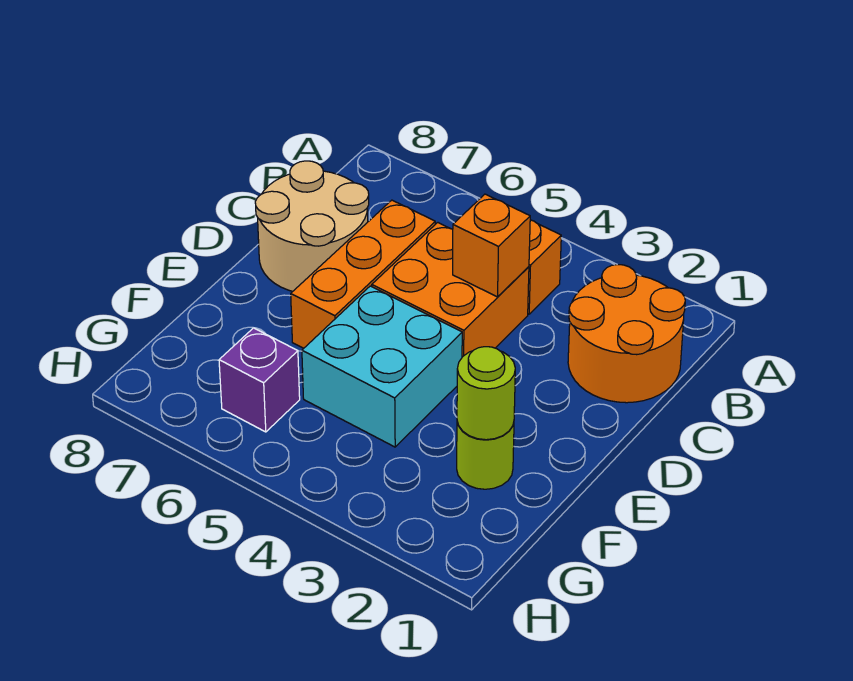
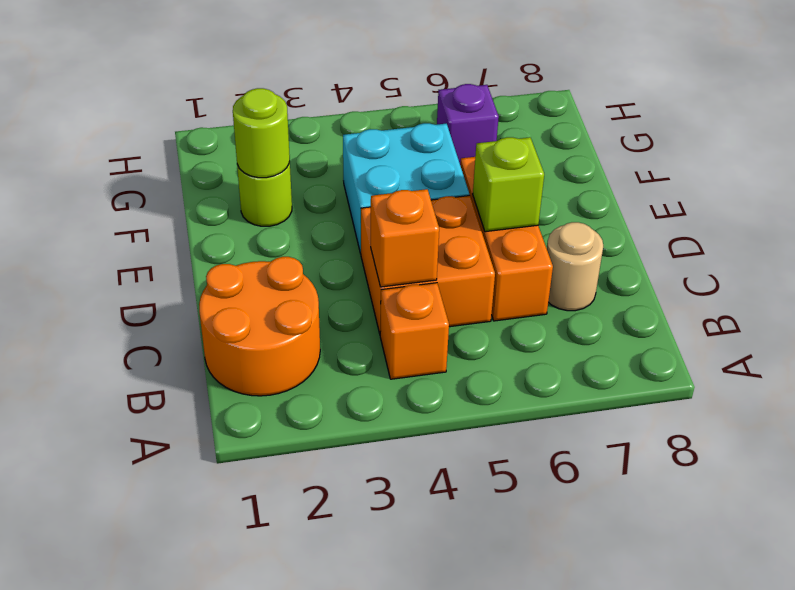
tan round brick C7:D8 level 1 -> tan round brick C7 level 1
none -> lime brick D6 level 2

